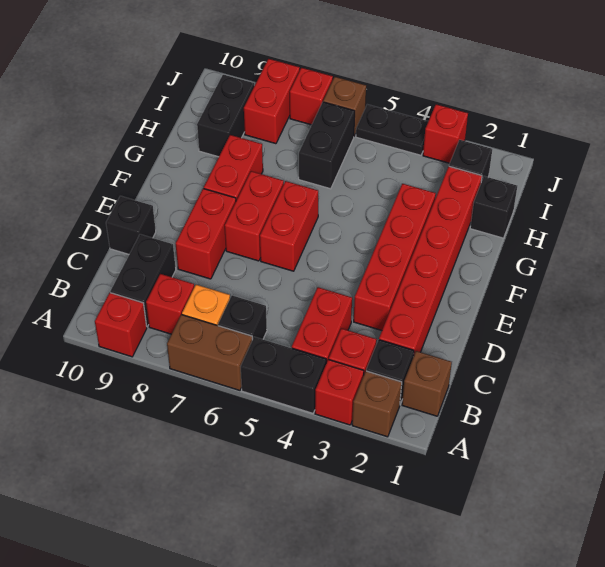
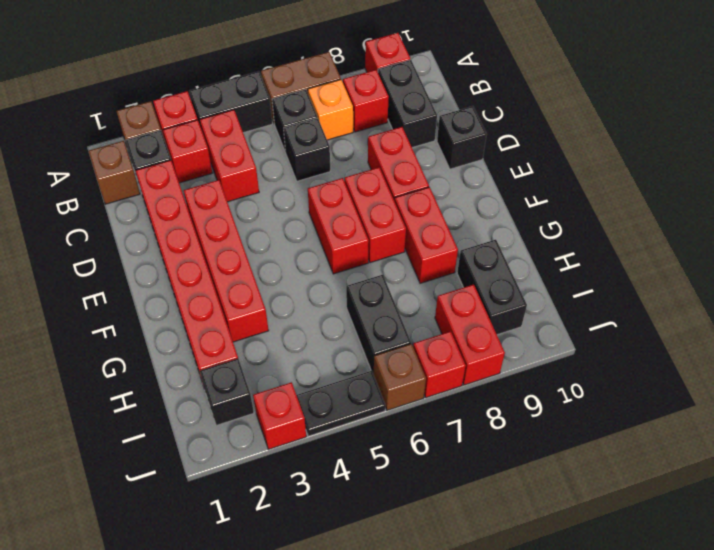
black brick H1 level 1 -> black brick C6 level 1

